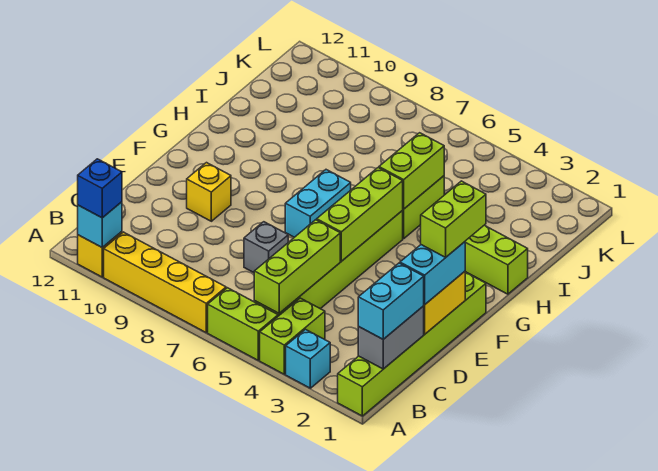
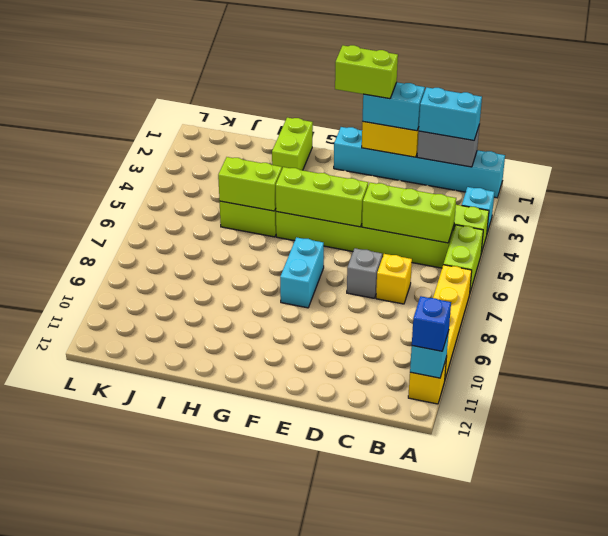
lime brick A1:F1 level 1 -> cyan brick A1:F1 level 1
yellow brick E10 level 1 -> yellow brick C7 level 1
cyan brick F7:G7 level 1 -> cyan brick F7:F8 level 1

